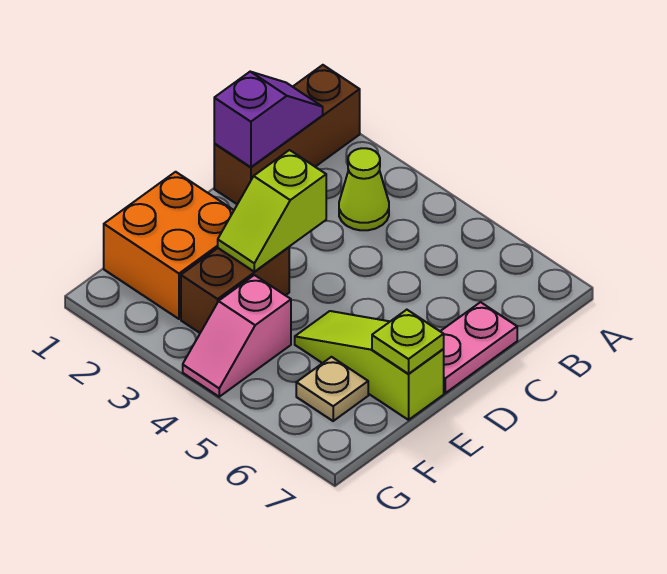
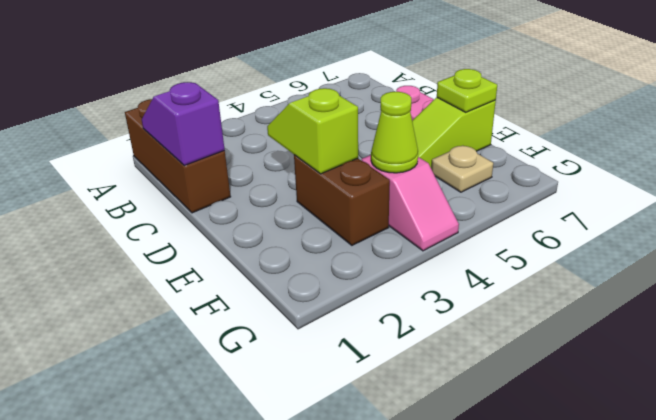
lime cone B3 level 1 -> lime cone F4 level 2
lime slope D3:E3 level 2 top D -> lime slope D3:E3 level 2 top E
orange brick E1:F2 level 1 -> none

